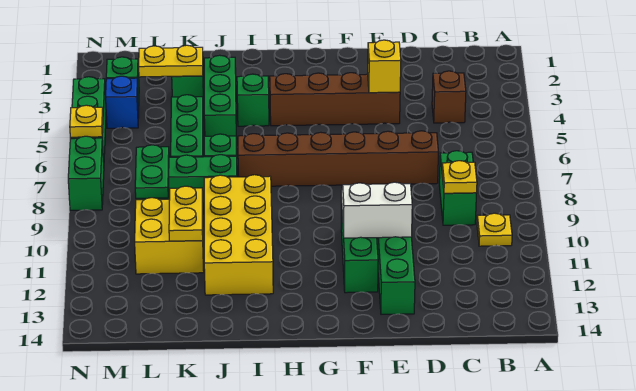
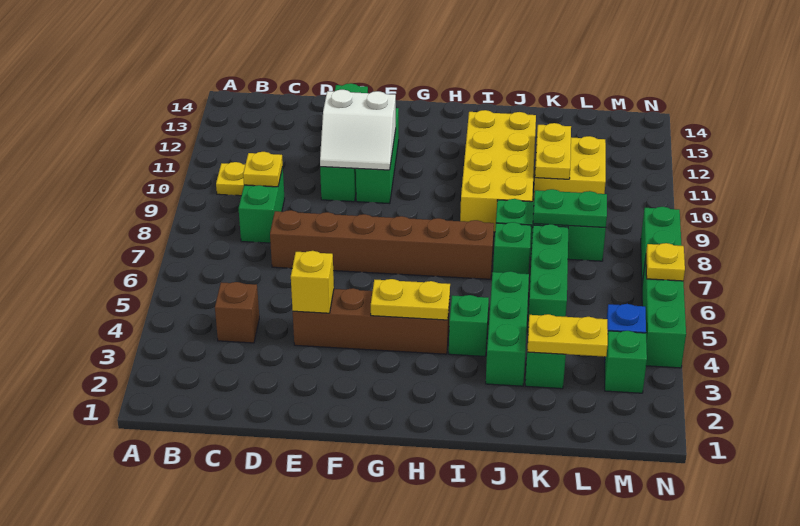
none -> yellow plate G4:H4 level 2
green plate L8:L9 level 2 -> green plate K8:L8 level 2

